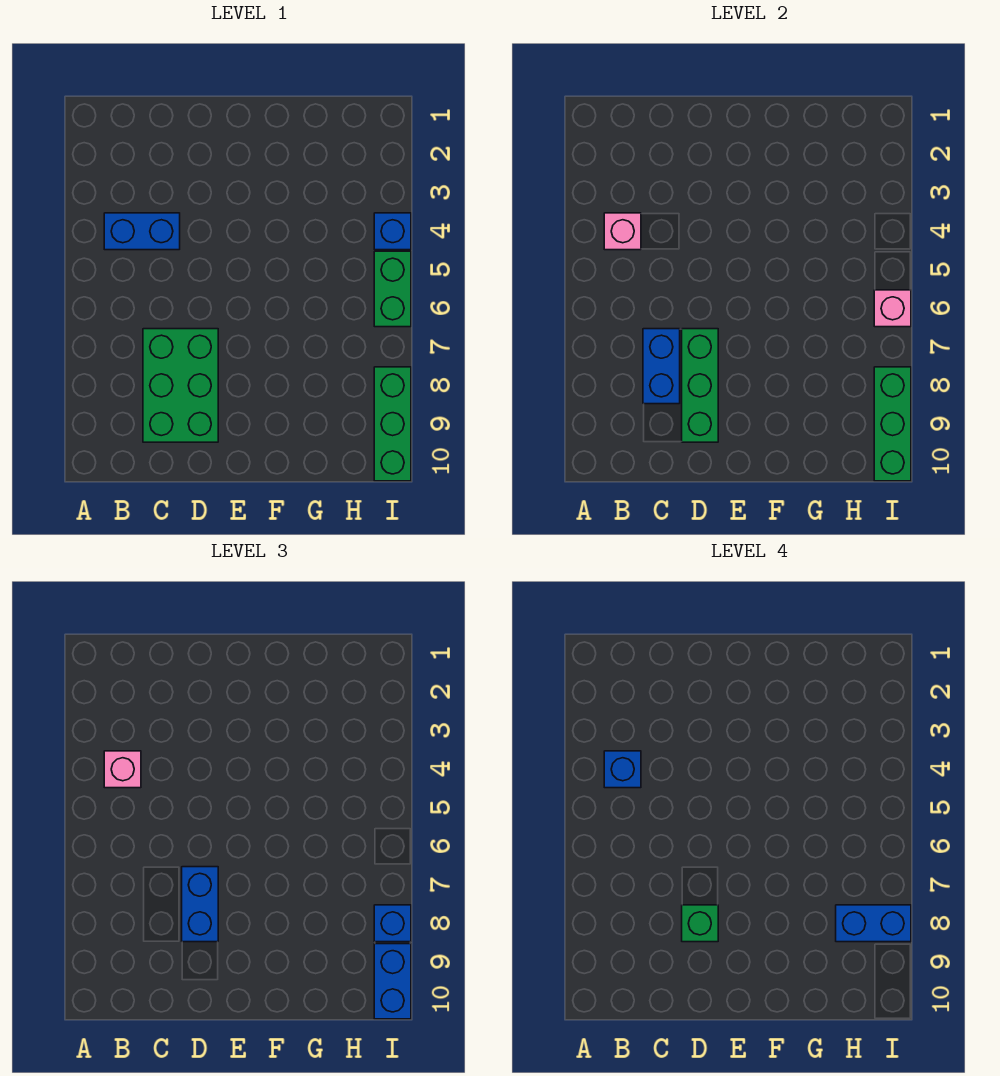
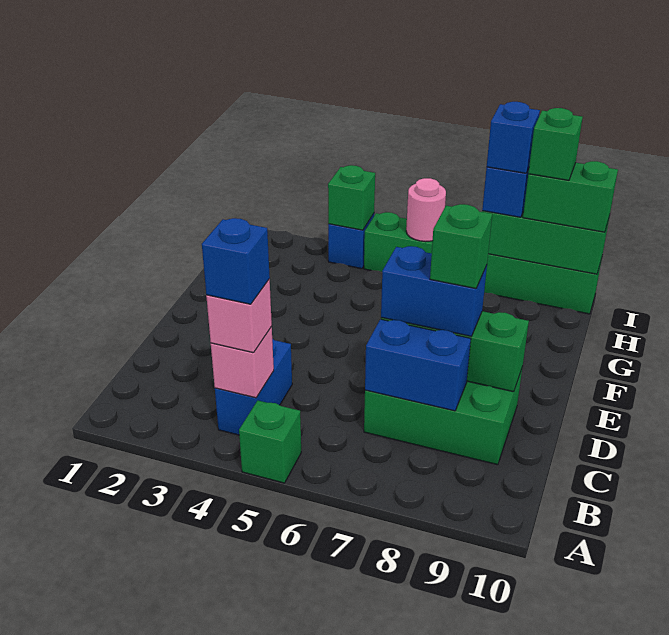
none -> green brick A5 level 1
blue brick H8:I8 level 4 -> blue brick I8 level 4
none -> green brick I4 level 2
pink brick I6 level 2 -> pink round brick I6 level 2
blue brick I9:I10 level 3 -> green brick I9:I10 level 3
none -> green brick I9 level 4

